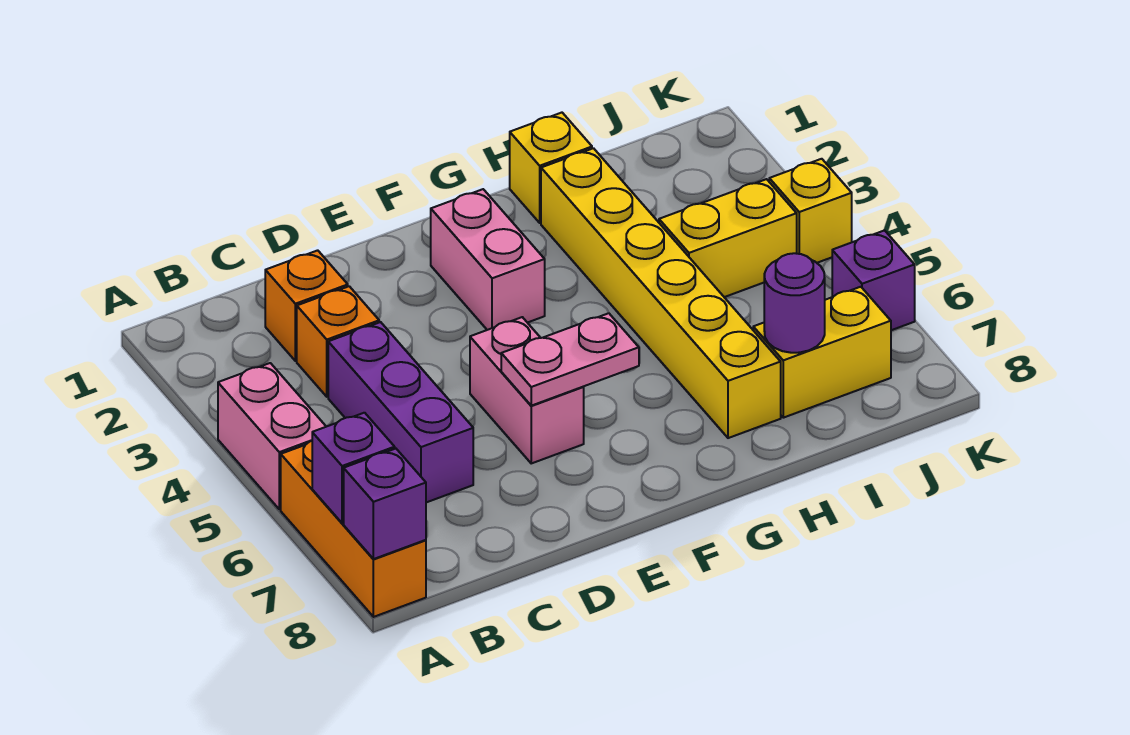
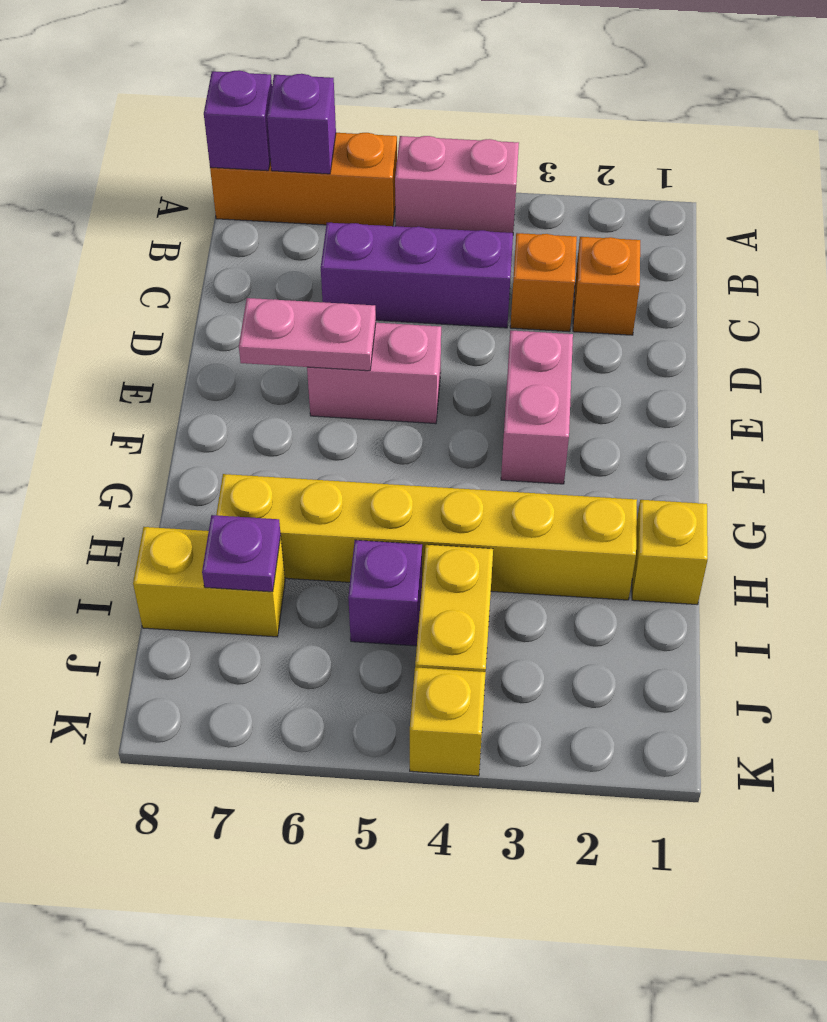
pink plate E6:F6 level 2 -> pink plate E6:E7 level 2
pink brick F2:F3 level 1 -> pink brick E3:F3 level 1
yellow brick I7:J7 level 1 -> yellow brick I7:I8 level 1
purple round brick I7 level 2 -> purple plate I7 level 2
purple brick K6 level 1 -> purple brick I5 level 1

